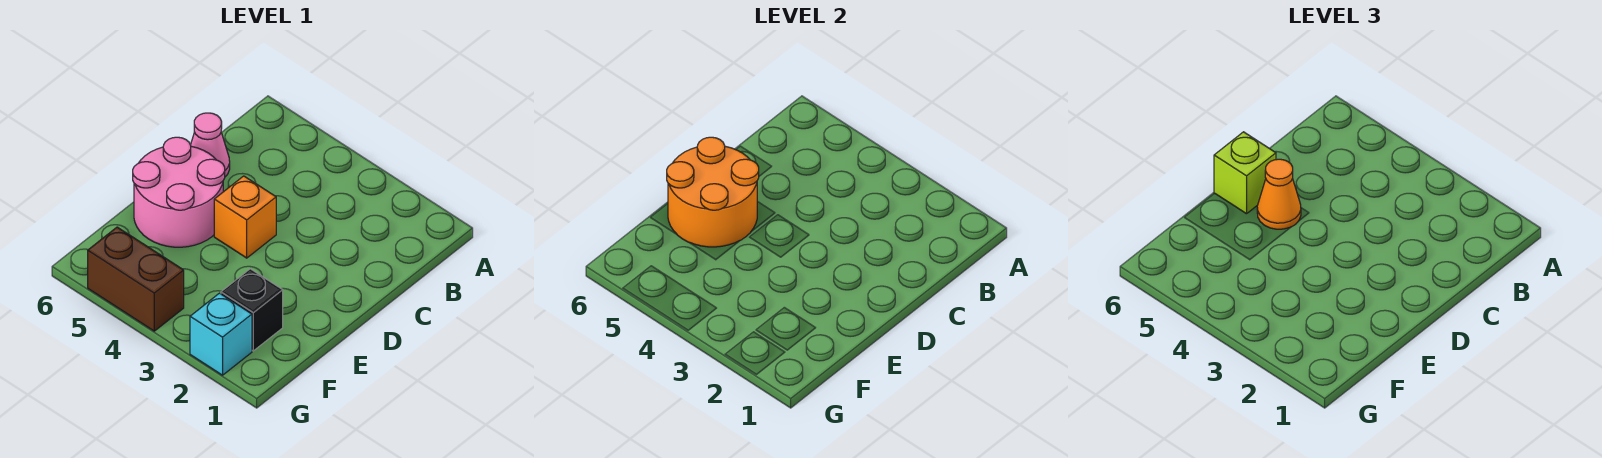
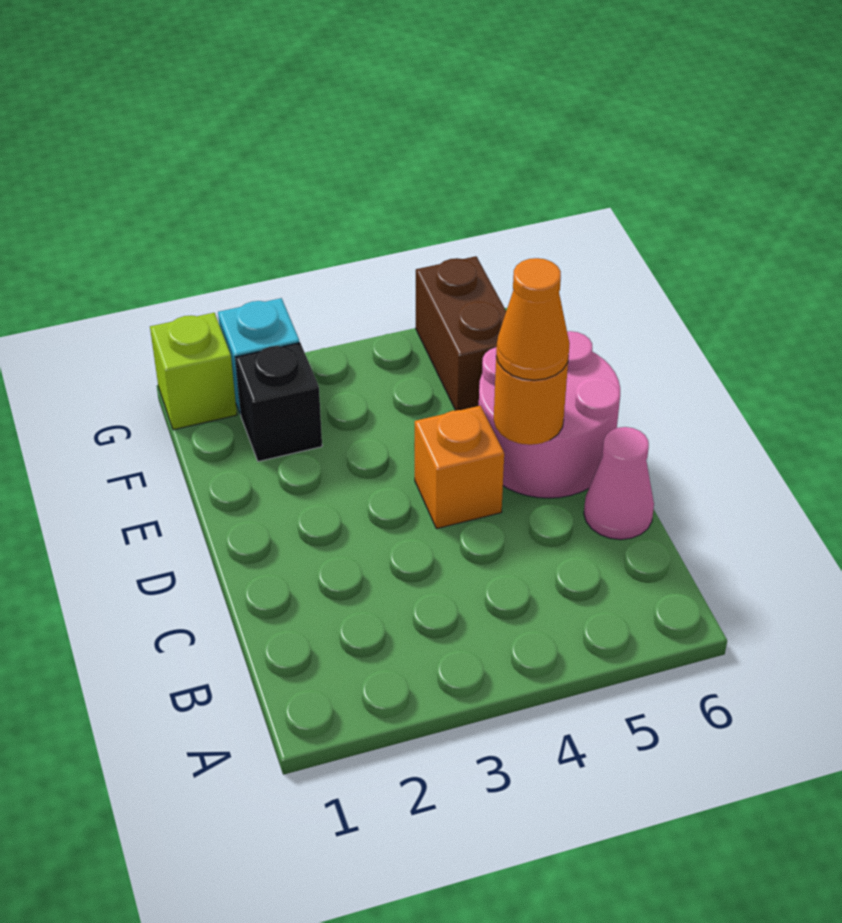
orange round brick D5:E6 level 2 -> orange round brick D5 level 2
lime brick D6 level 3 -> lime brick G1 level 1
brown brick G4:G5 level 1 -> brown brick F5:G5 level 1

